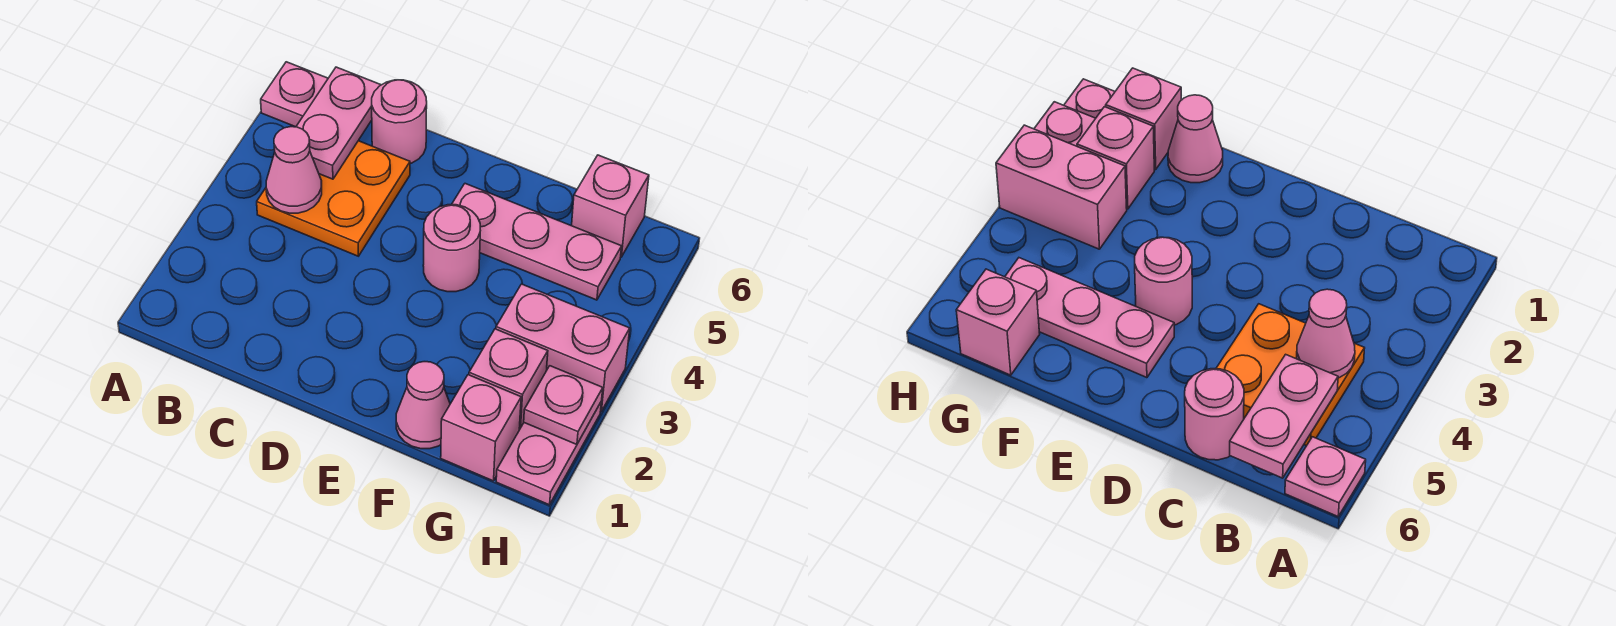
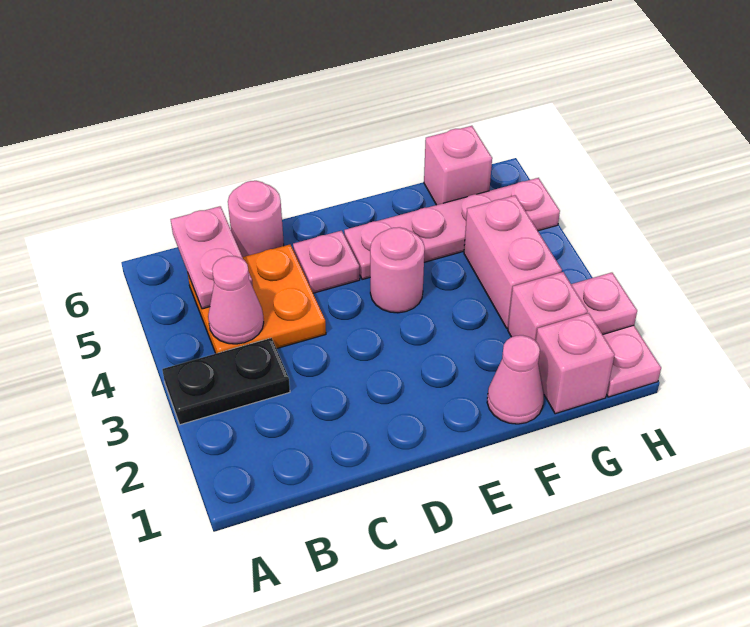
none -> black plate A3:B3 level 1
pink plate A6 level 1 -> pink plate D5 level 1
pink plate E5:G5 level 1 -> pink plate E5:H5 level 1
pink brick G3:H3 level 1 -> pink brick G3:G4 level 1

